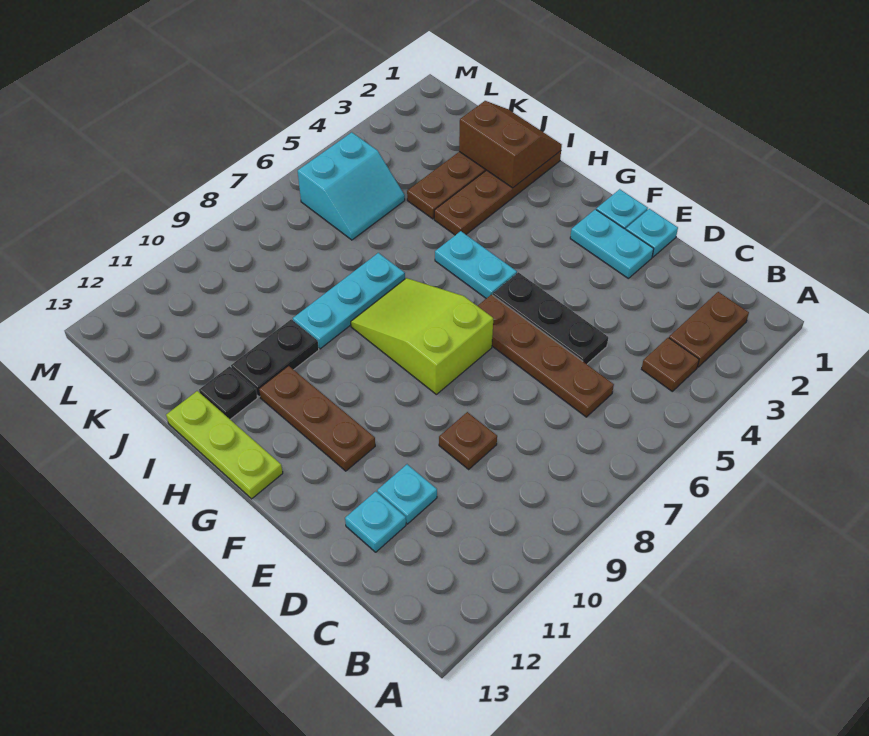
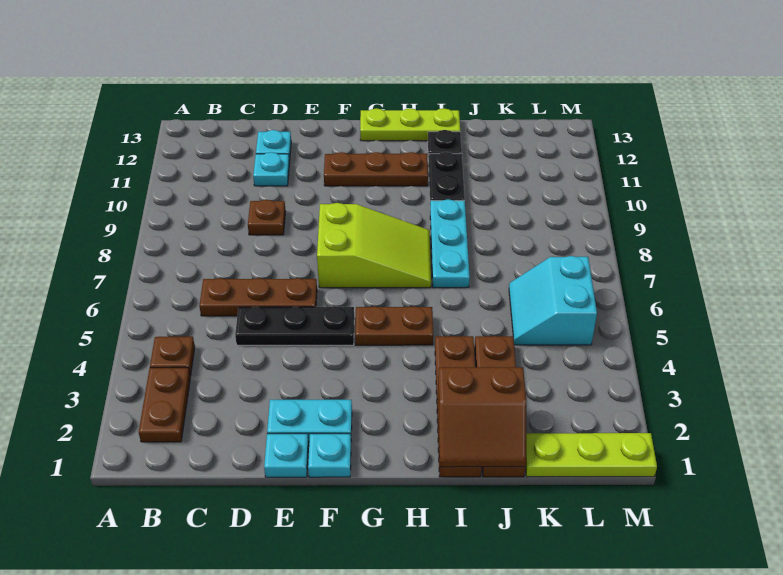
brown plate C6:F6 level 1 -> brown plate C6:E6 level 1
cyan plate G5:H5 level 1 -> brown plate G5:H5 level 1
none -> lime plate K1:M1 level 1

